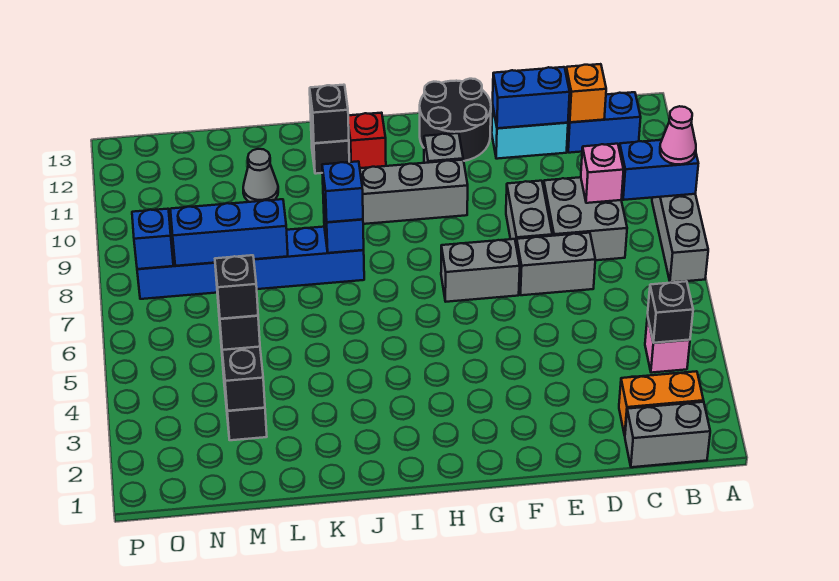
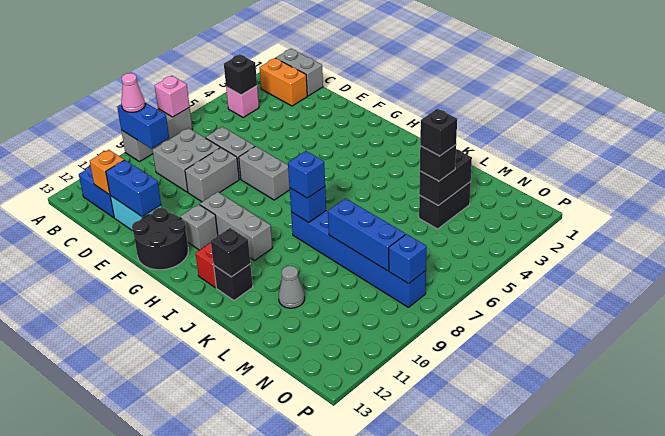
pink brick C9 level 2 -> pink brick A7 level 2

